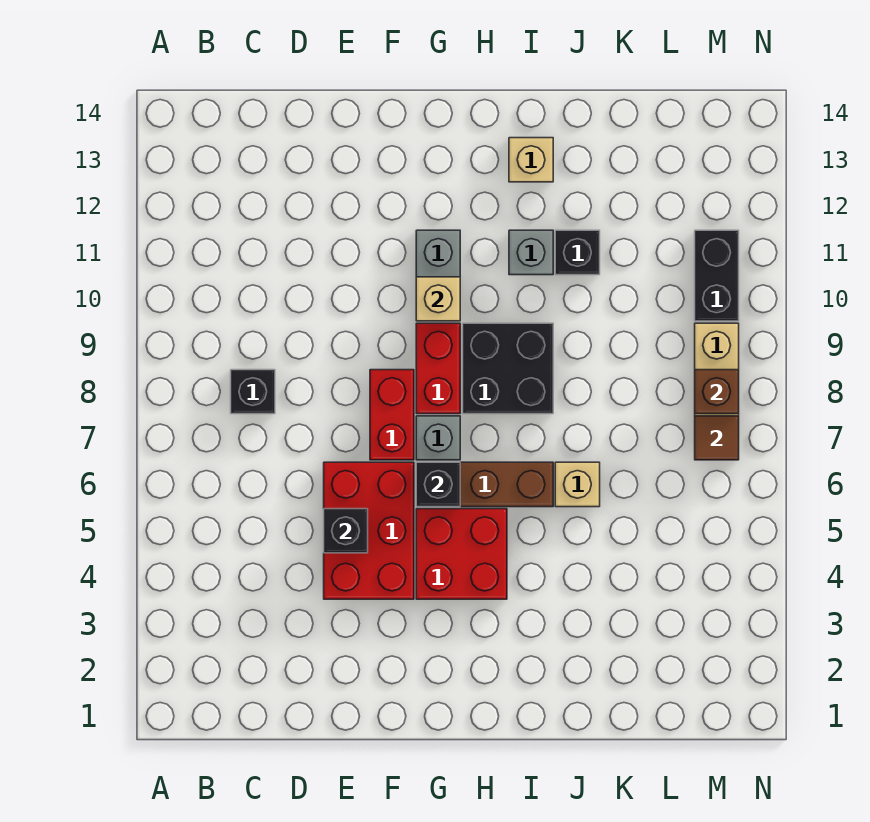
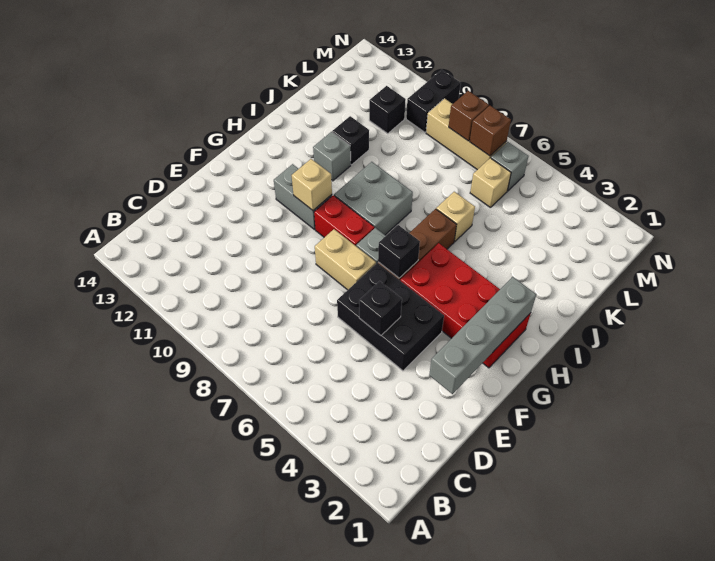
black brick C8 level 1 -> black brick L11 level 1
none -> grey brick E2:H2 level 2
red brick E4:F6 level 1 -> black brick E4:F6 level 1
red brick F7:F8 level 1 -> tan brick F7:F8 level 1
red brick G4:H5 level 1 -> red brick G2:H5 level 1
black brick H8:I9 level 1 -> grey brick H8:I9 level 1
tan brick I13 level 1 -> tan brick L6 level 1
none -> grey brick M6 level 1
brown tile M7 level 2 -> brown brick M7 level 2
black brick M10:M11 level 1 -> black brick M10:N10 level 1

